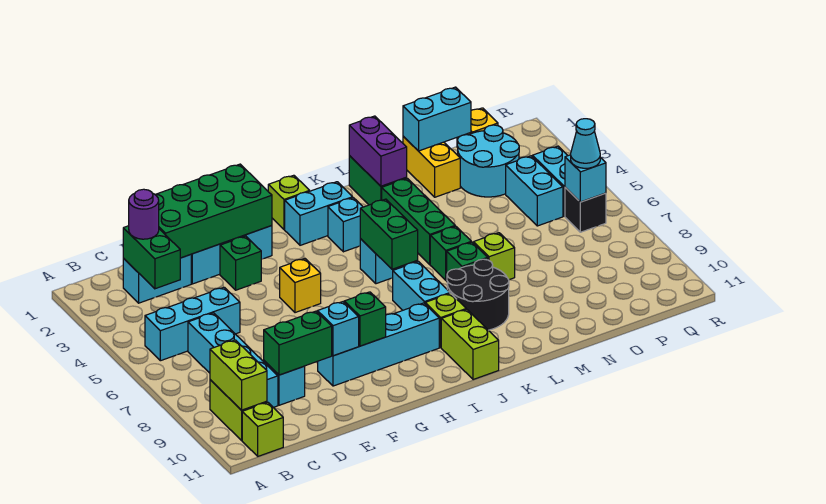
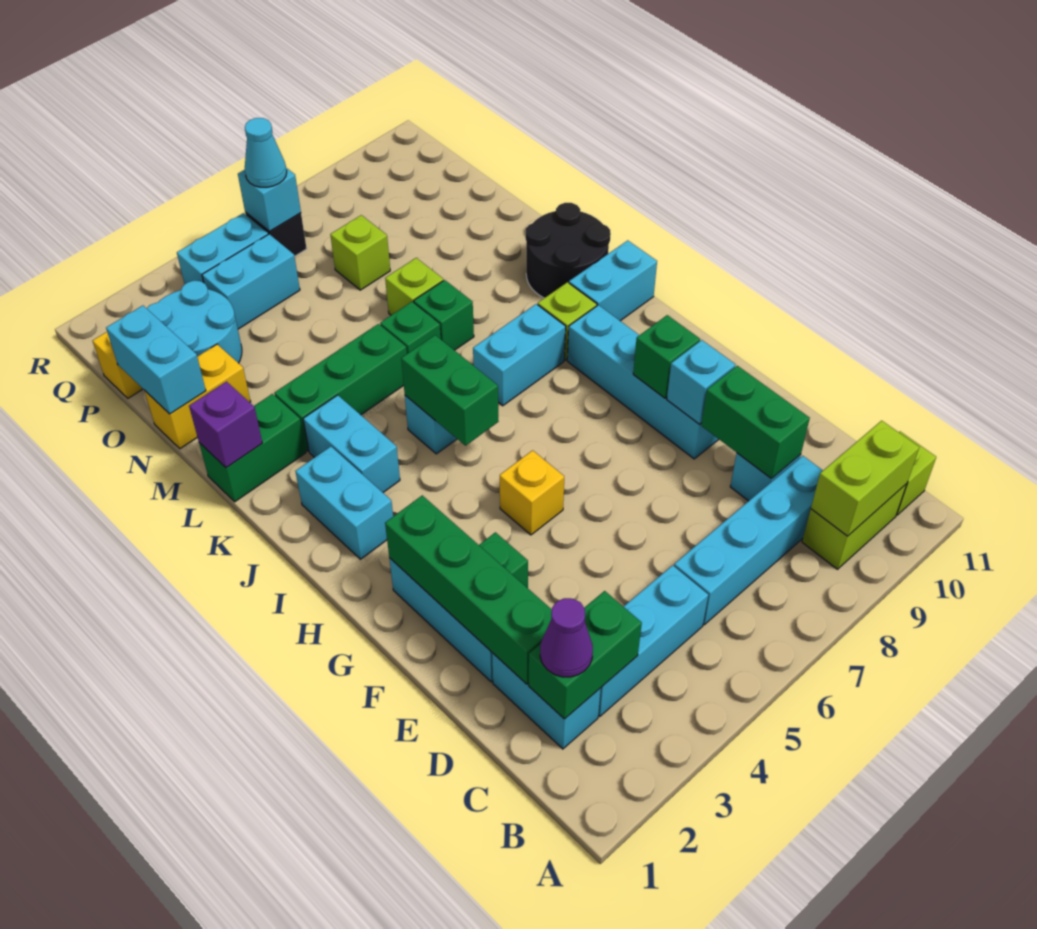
cyan brick B5:D5 level 1 -> cyan brick C3:C5 level 1
purple round brick C2 level 3 -> purple cone C2 level 3
green brick D1:G2 level 2 -> green brick D2:G2 level 2
lime brick I1 level 1 -> lime brick O7 level 1
cyan brick J3 level 1 -> cyan brick J3:K3 level 1
green brick J5:J6 level 2 -> green brick I5:J5 level 2
lime brick J10:J11 level 1 -> cyan brick J10:J11 level 1
black round brick K8:L9 level 1 -> black round brick K10:L11 level 1
purple brick L1:L2 level 2 -> purple brick L1 level 2

